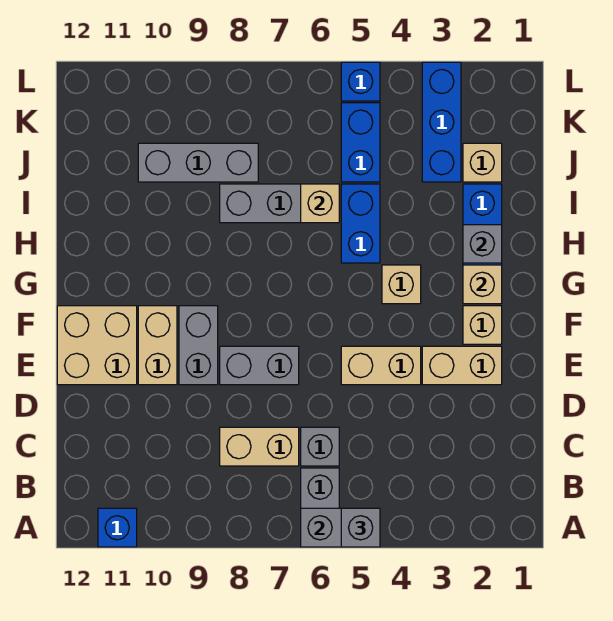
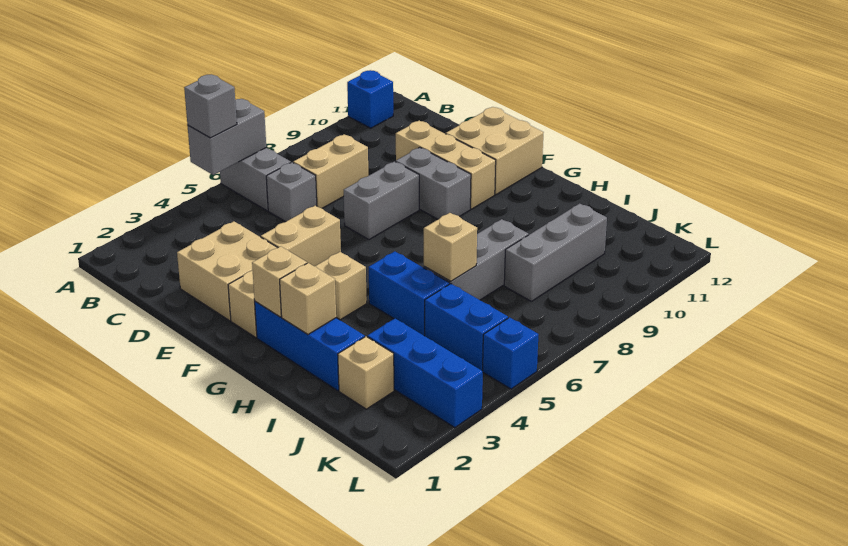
tan brick E2:E3 level 1 -> tan brick D2:E3 level 1
tan brick E10:F10 level 1 -> tan brick D10:F10 level 1
grey brick H2 level 2 -> tan brick H2 level 2

